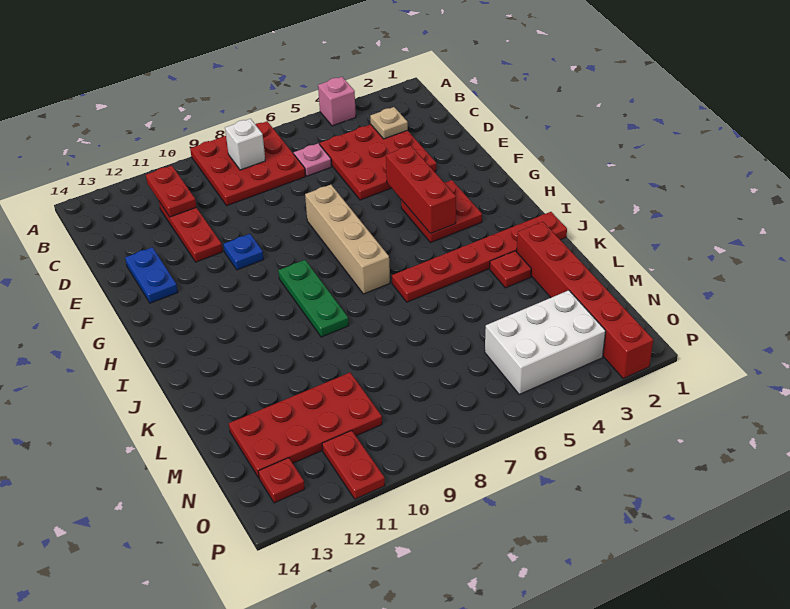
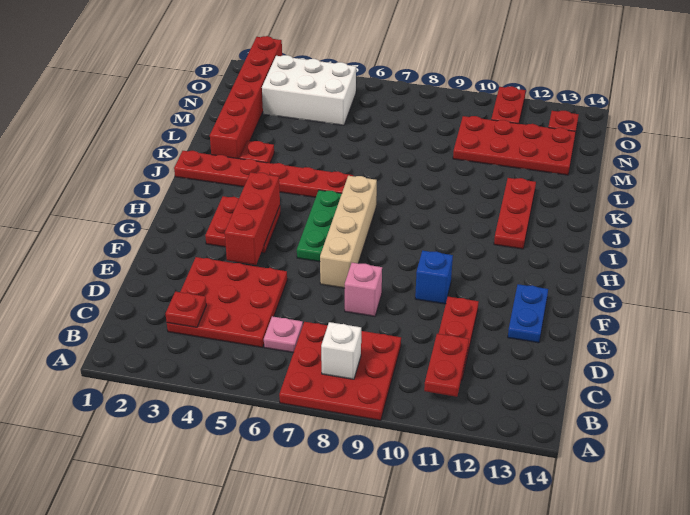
pink brick A4 level 1 -> pink brick E8 level 1
tan plate C3 level 2 -> red plate C3 level 2
blue plate F10 level 1 -> blue brick F10 level 1
green plate H9:J9 level 1 -> green plate G6:I6 level 1
none -> red plate I12:K12 level 1

